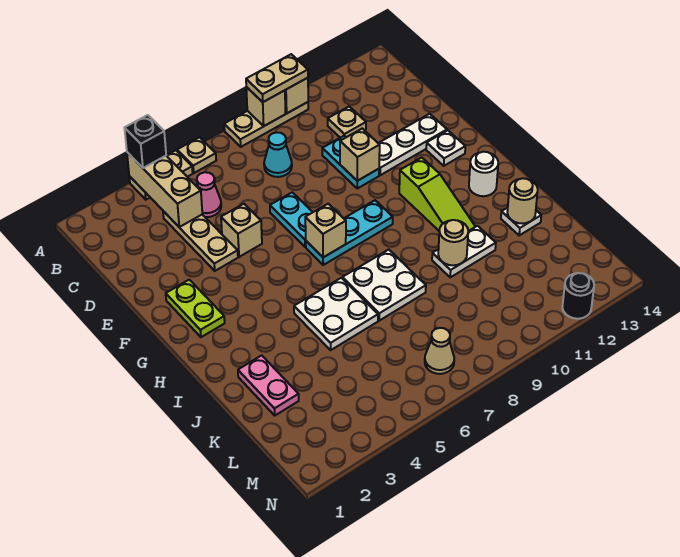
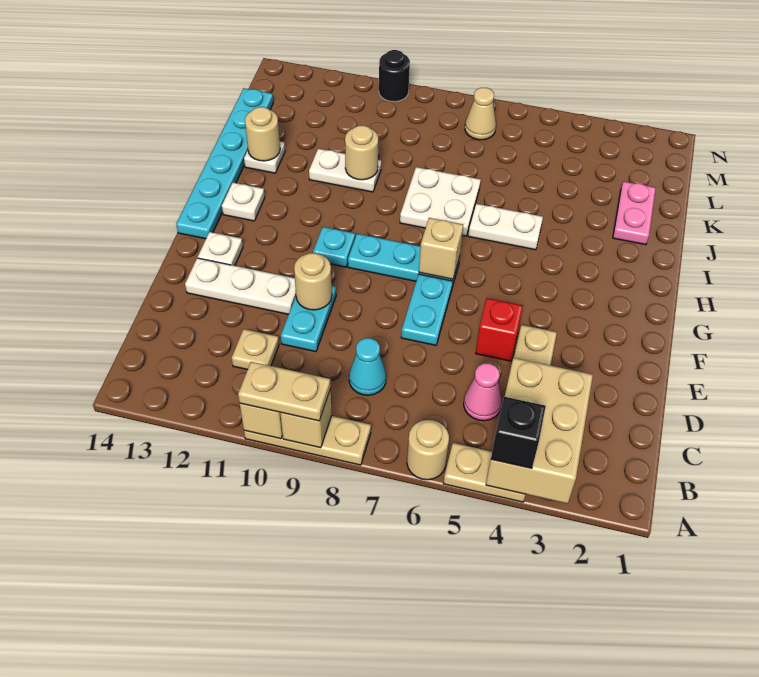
tan brick A4:C4 level 2 -> tan brick A3:C4 level 2
tan plate A6 level 1 -> tan round brick A6 level 1
tan brick E5 level 1 -> red brick E5 level 1
tan brick E10 level 2 -> tan round brick E10 level 2
lime plate F2:G2 level 1 -> none
none -> cyan plate G10 level 1
lime slope G11:I11 level 1 top G -> none
none -> cyan plate G14:L14 level 1
white round brick H13 level 1 -> white plate H13 level 1
white plate I5:J6 level 1 -> white plate I5:I6 level 1
black round brick N12 level 1 -> black round brick N10 level 1

